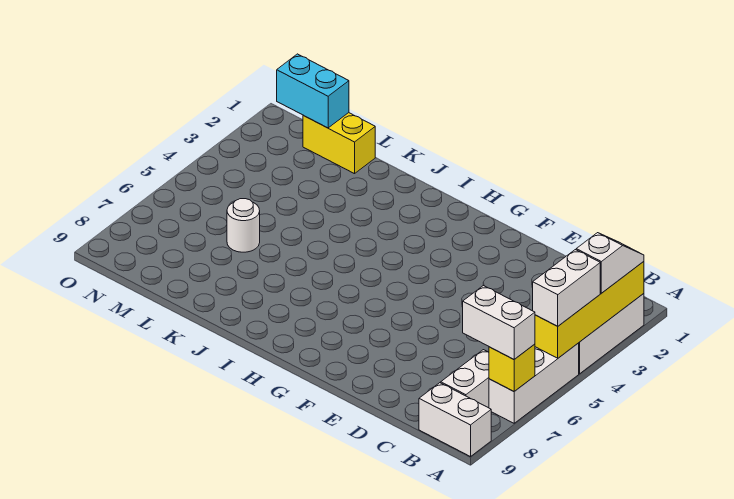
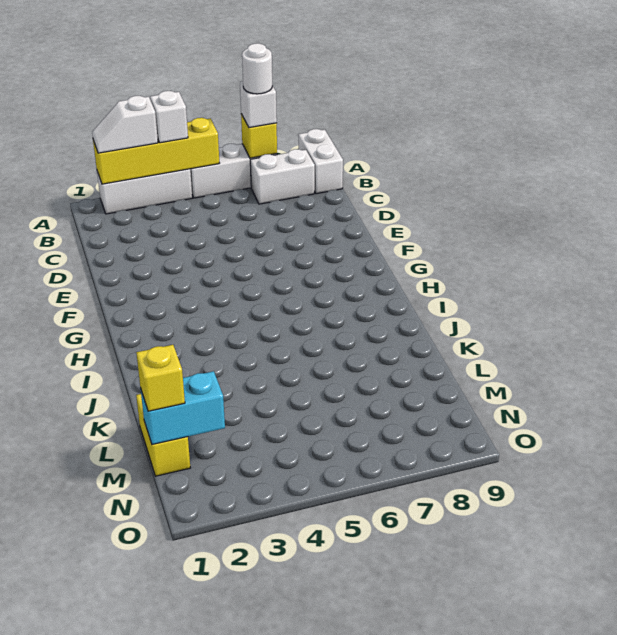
white brick A4:A5 level 3 -> white brick A4 level 3
white brick A7:B7 level 3 -> white brick A7 level 3
white round brick L6 level 1 -> white round brick A7 level 4
cyan brick M1:N1 level 2 -> cyan brick M1:M2 level 2
none -> yellow brick M1 level 3

